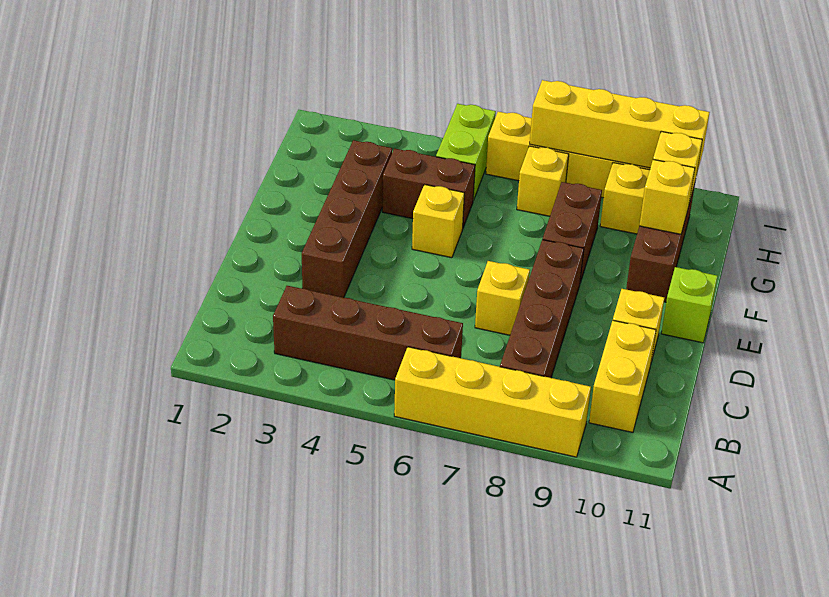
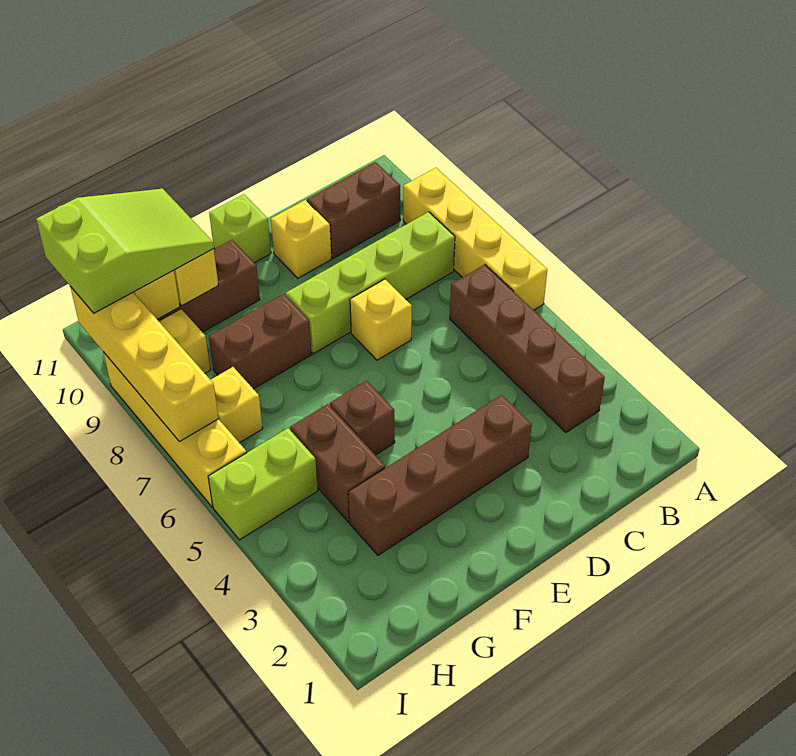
brown brick B8:E8 level 1 -> lime brick B8:E8 level 1
yellow brick B10:C10 level 1 -> brown brick B10:C10 level 1
yellow brick F5 level 1 -> brown brick F5 level 1
none -> lime slope G10:I11 level 3 top I

